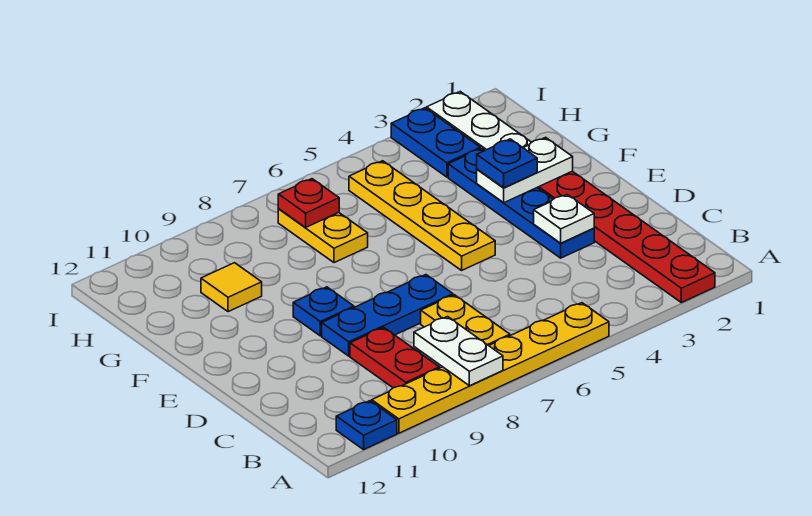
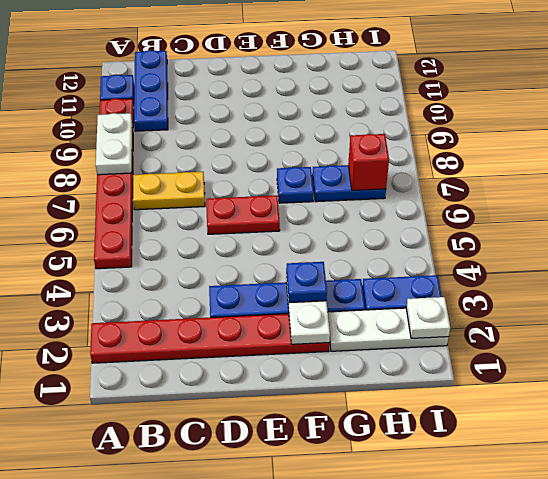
yellow plate A5:A10 level 1 -> red plate A5:A10 level 1
white plate A8:B8 level 2 -> white plate A8:A9 level 2
red plate B9:C9 level 1 -> red plate D6:E6 level 1
white plate D3 level 2 -> white plate I2 level 2
blue plate D7:D9 level 1 -> blue plate B10:B12 level 1
yellow plate E5:H5 level 1 -> none
blue plate E9 level 1 -> blue plate F7 level 1
yellow plate G7:H7 level 1 -> blue plate G7:H7 level 1
yellow tile G10 level 1 -> none
red plate H7 level 2 -> red brick H7 level 2

